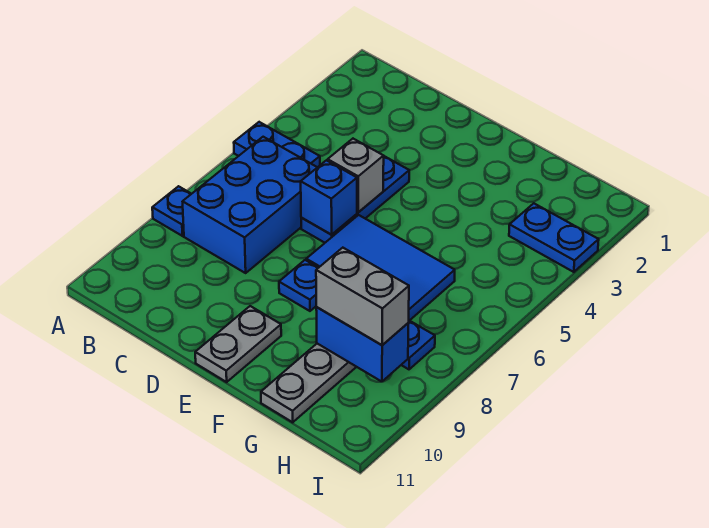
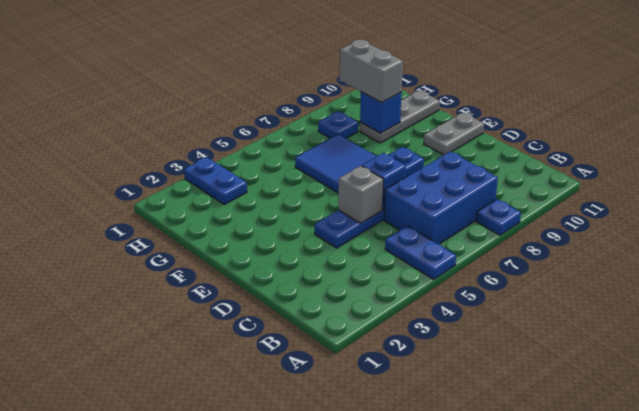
blue brick G9:H9 level 2 -> blue brick G9 level 2

